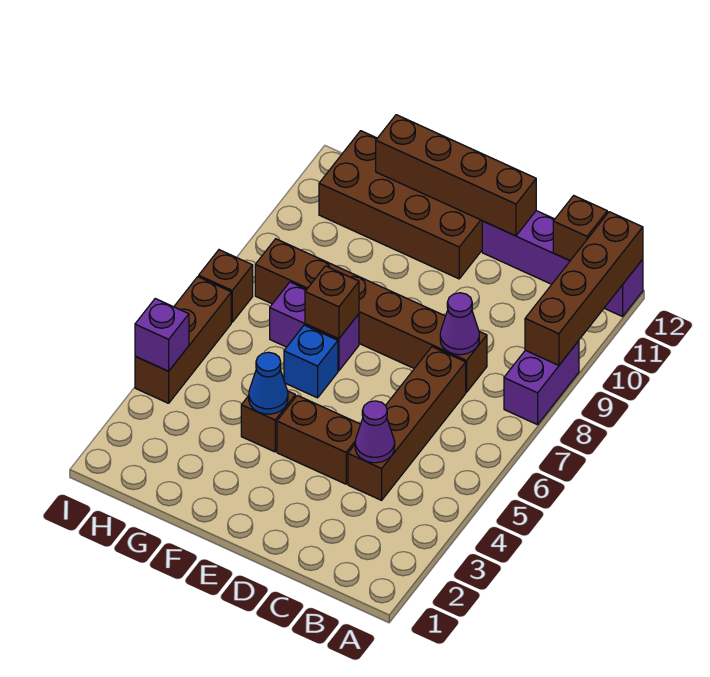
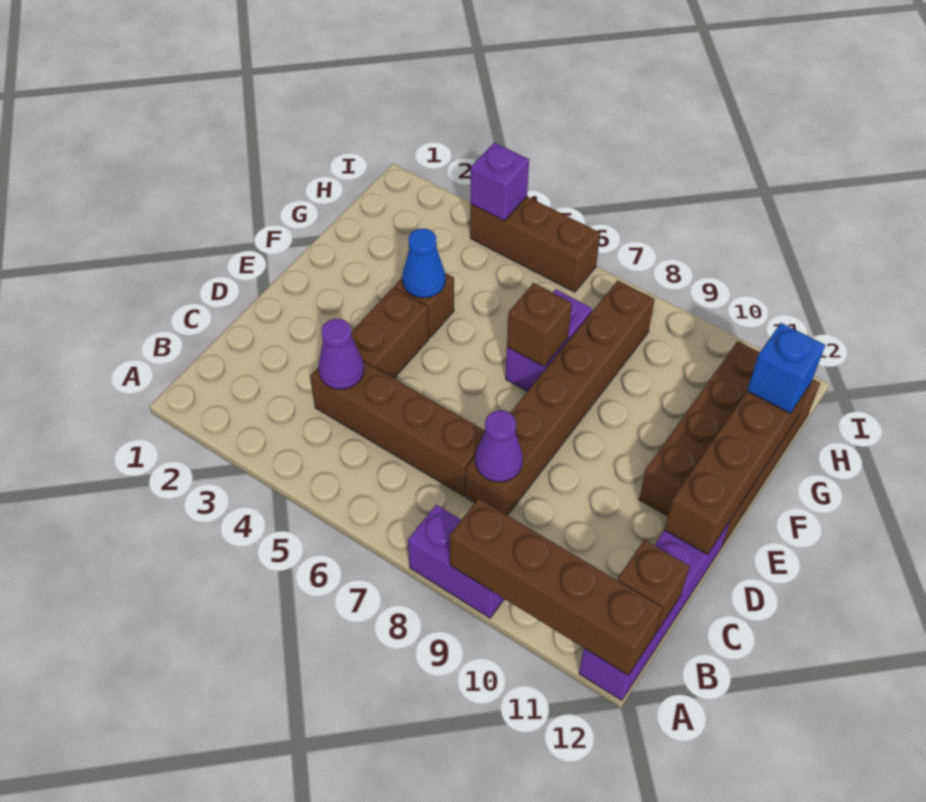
blue brick F6 level 1 -> blue brick G12 level 3
brown brick I7 level 1 -> none

